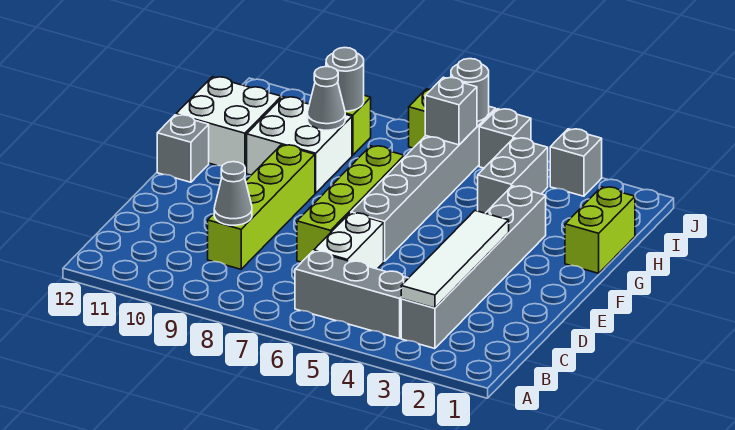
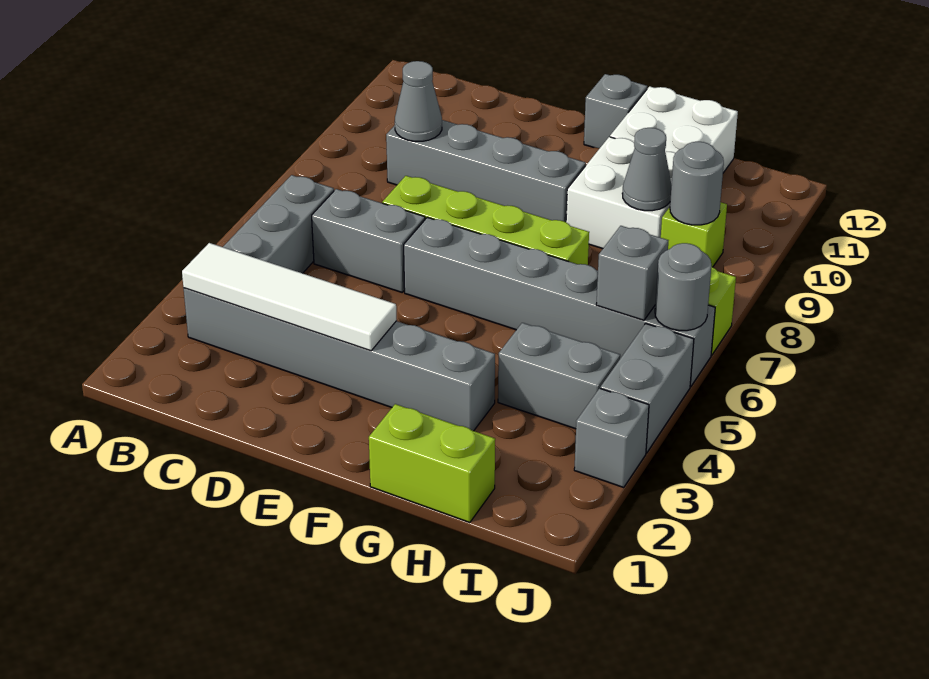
white brick C6:D6 level 1 -> grey brick C6:D6 level 1
lime brick C9:F9 level 1 -> grey brick C9:F9 level 1
grey brick J5 level 1 -> grey brick J4:J5 level 1

